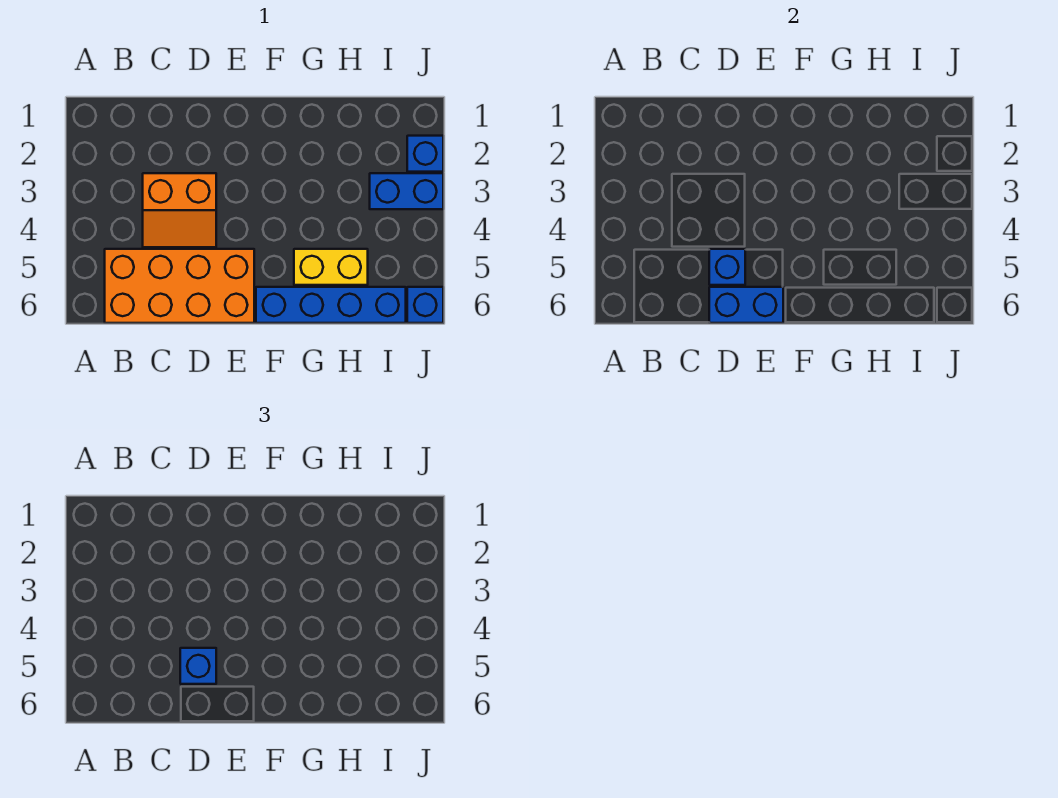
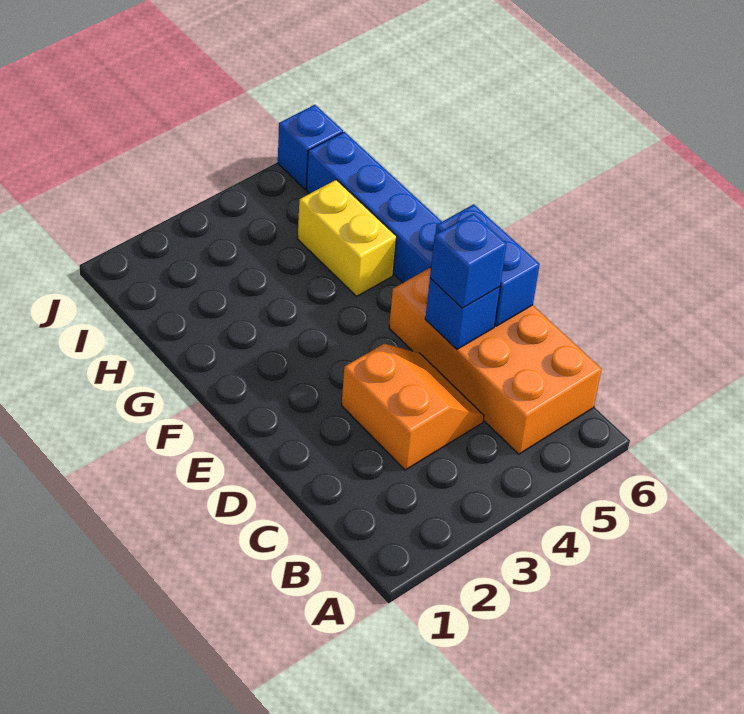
blue brick I3:J3 level 1 -> none
blue brick J2 level 1 -> none

